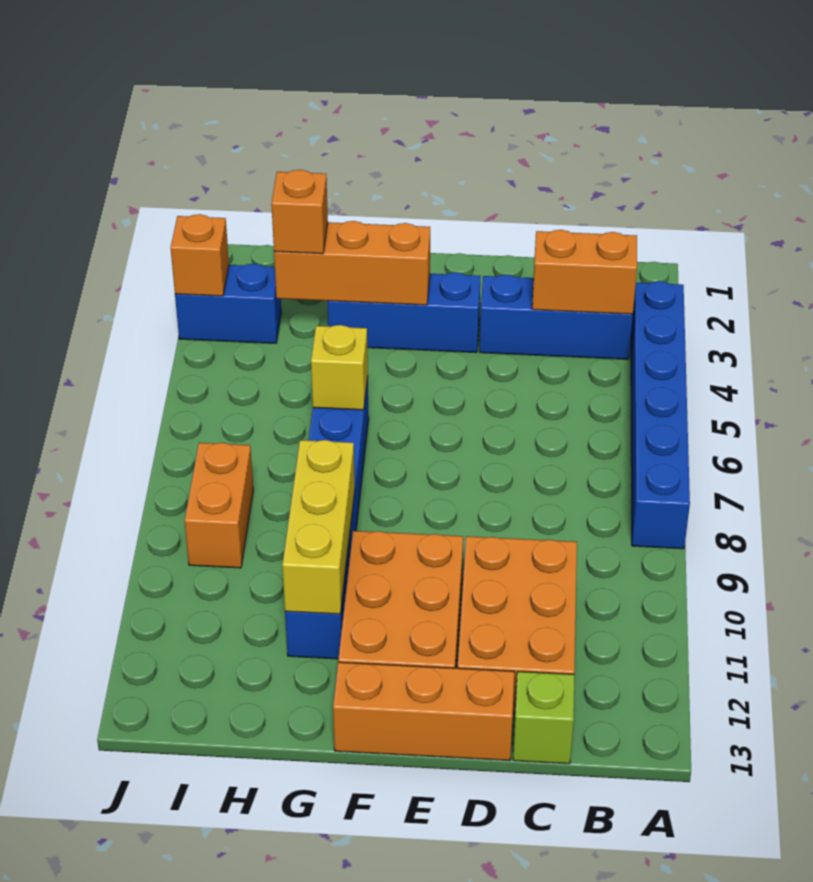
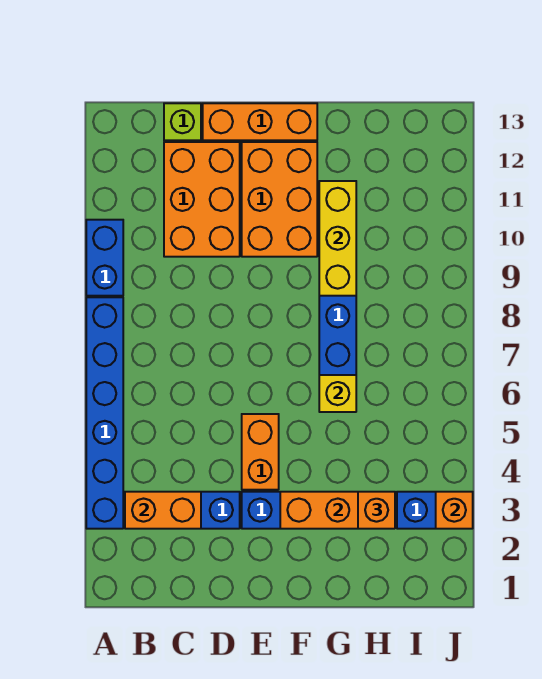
none -> blue brick A9:A10 level 1
orange brick I8:I9 level 1 -> orange brick E4:E5 level 1

